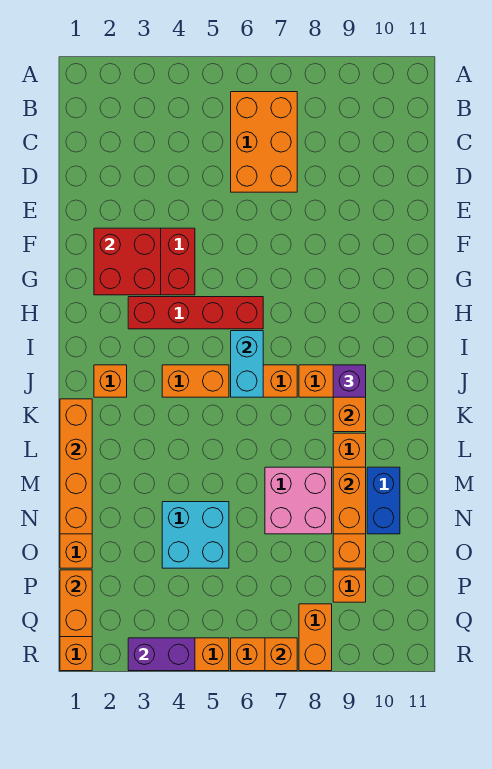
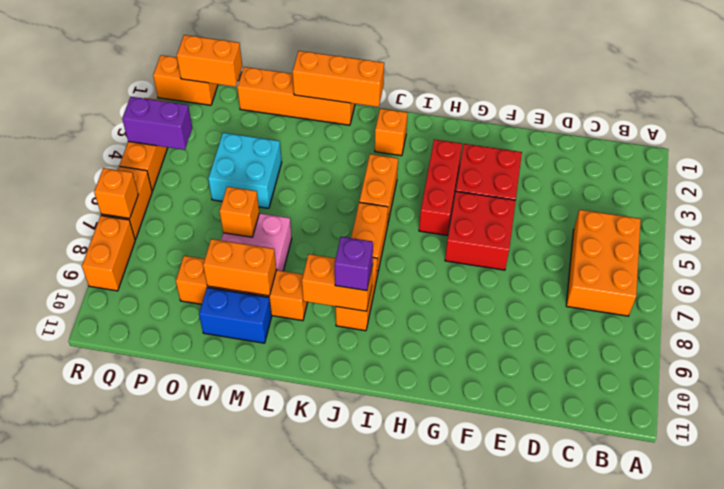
orange brick B6:D7 level 1 -> orange brick B5:C7 level 1
red brick F2:G3 level 2 -> red brick F5:G6 level 1
red brick H3:H6 level 1 -> red brick H3:H5 level 1
cyan brick I6:J6 level 2 -> none
orange brick K1:N1 level 2 -> orange brick K1:M1 level 2
orange brick P9 level 1 -> orange brick N7 level 2
orange brick Q8:R8 level 1 -> orange brick R8:R9 level 1
purple brick R3:R4 level 2 -> purple brick Q4:R4 level 2

